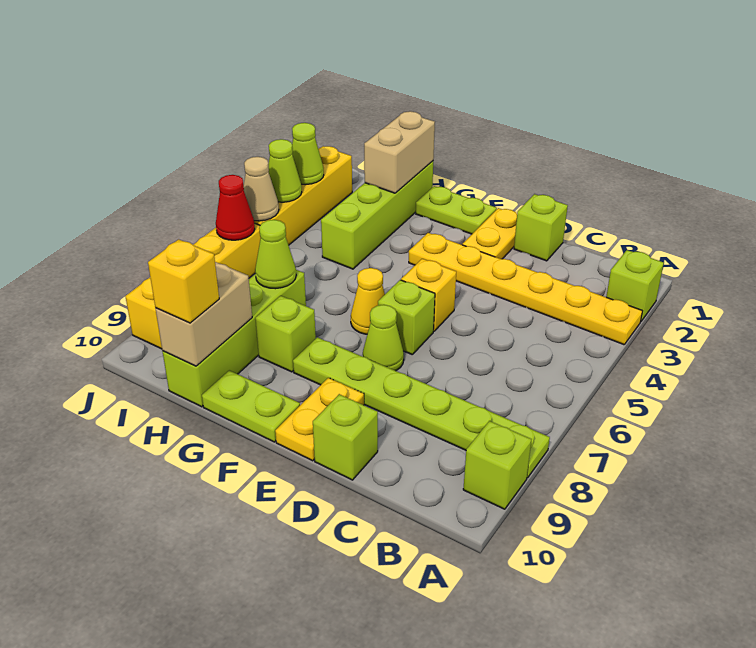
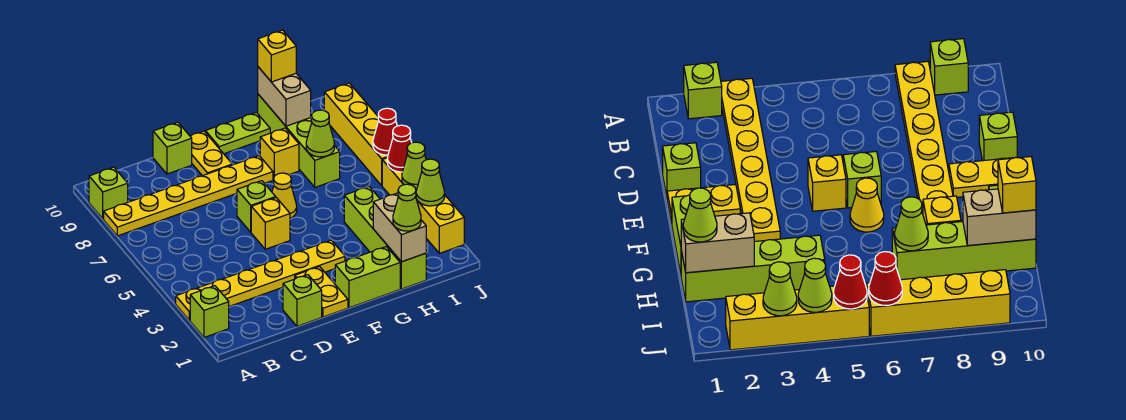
lime plate A8:F8 level 1 -> yellow plate A8:F8 level 1
lime cone E7 level 1 -> lime cone H1 level 3
lime plate F1:G1 level 1 -> lime brick F1:G1 level 1
lime brick G8 level 1 -> yellow brick G8 level 1
tan cone J5 level 2 -> red cone J5 level 2

